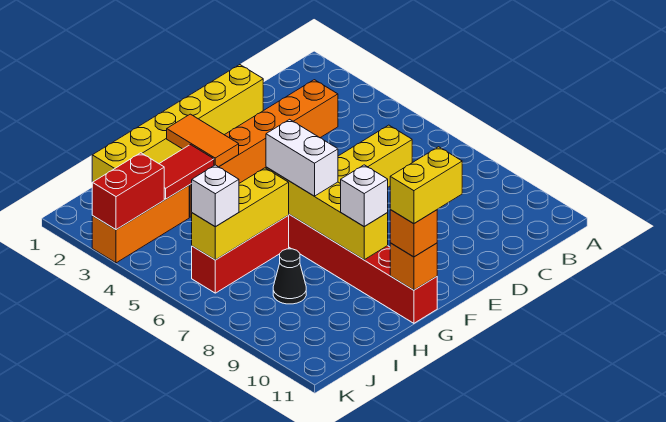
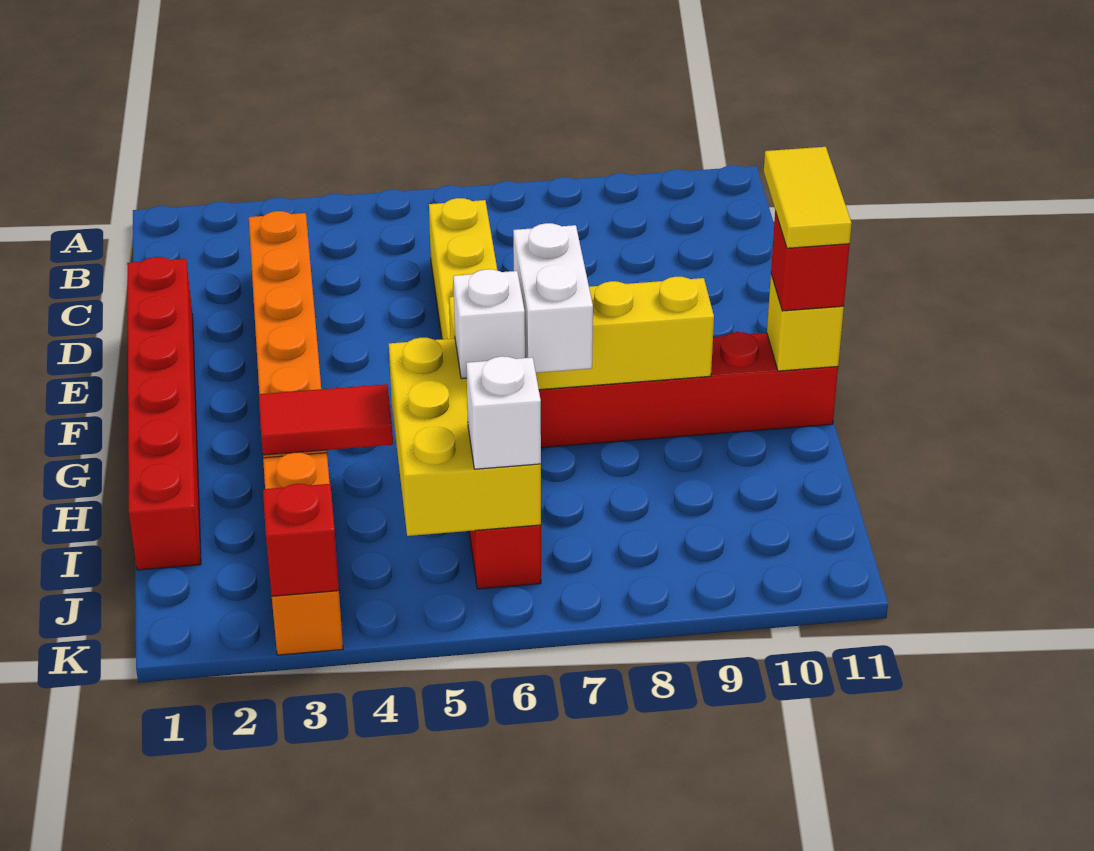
yellow brick D1:I1 level 1 -> red brick D1:I1 level 1
yellow brick F11:G11 level 4 -> yellow tile F11:G11 level 4
orange tile G2:G3 level 2 -> none
white brick G6:G7 level 3 -> white brick G7:H7 level 3
white brick G9 level 3 -> white brick H6 level 3
orange brick G11 level 2 -> yellow brick G11 level 2
orange brick G11 level 3 -> red brick G11 level 3
red tile H3:I3 level 2 -> red tile H3:H4 level 2
yellow brick H6:J6 level 2 -> yellow brick H5:J6 level 2
black cone I8 level 1 -> none
red brick J3:K3 level 2 -> red brick K3 level 2

